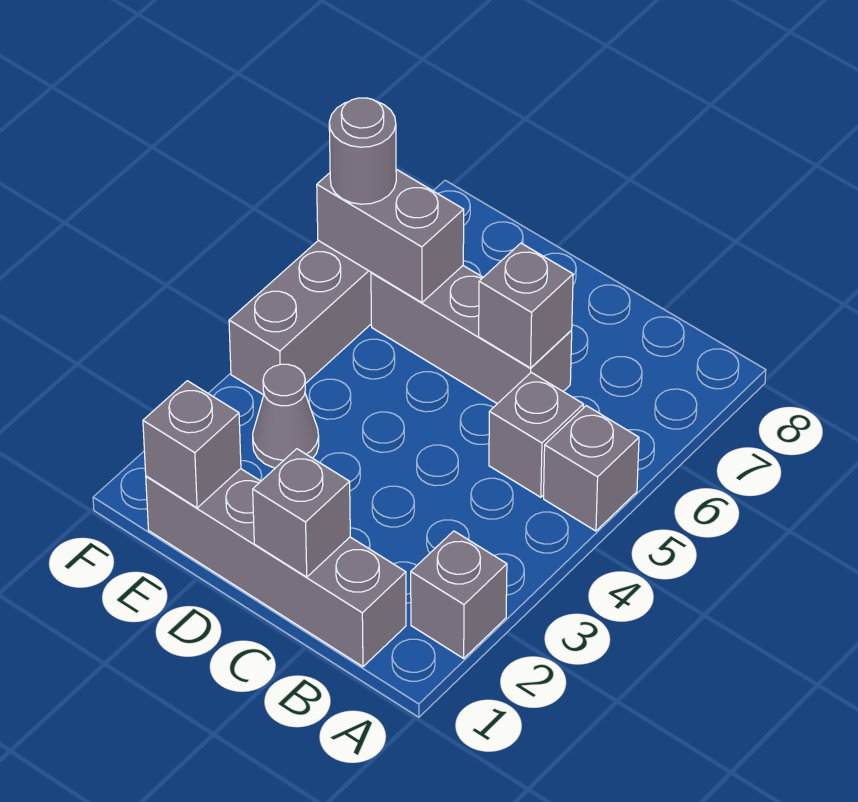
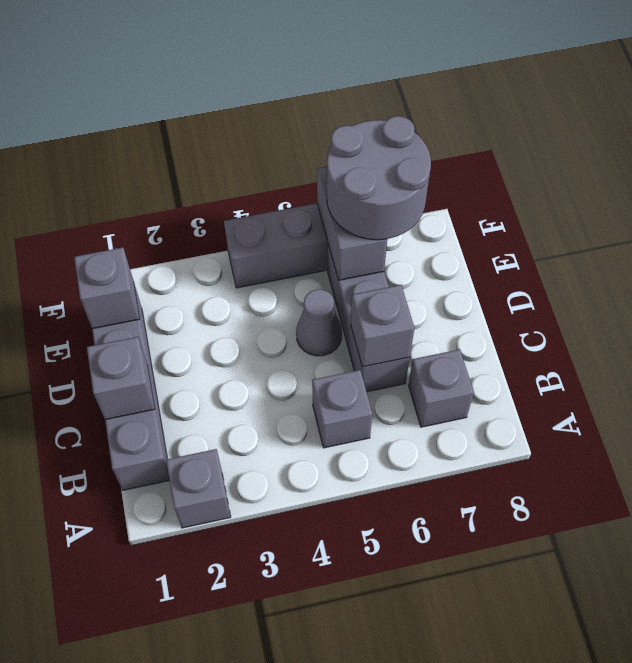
grey brick A5 level 1 -> grey brick B7 level 1
grey cone E3 level 1 -> grey cone D5 level 1
grey round brick F6 level 3 -> grey round brick E6:F7 level 3

